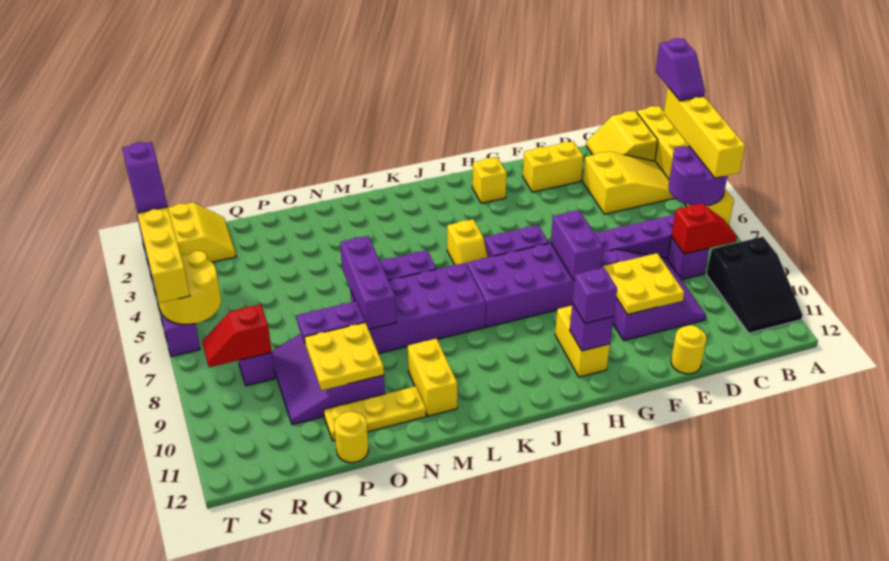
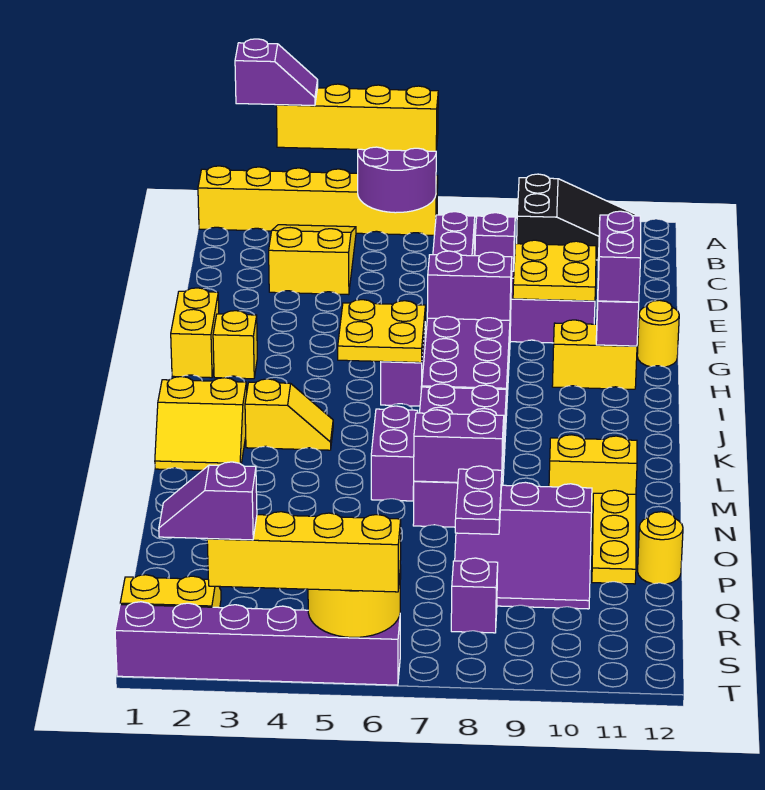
yellow slope B1:C2 level 1 top B -> yellow slope K1:L2 level 1 top K
red slope B8:C8 level 2 top C -> none
yellow brick E2:F2 level 1 -> yellow brick G1:H1 level 1
yellow round brick E12 level 1 -> yellow round brick G12 level 1
purple brick H11 level 3 -> purple brick G11:H11 level 3
yellow slope J5:J6 level 1 top 5 -> yellow slope K3:K4 level 1 top 3
purple brick N6:N8 level 2 -> purple brick N7:N8 level 2
yellow plate O9:P10 level 2 -> yellow plate H5:I6 level 2
red slope R8:S8 level 2 top R -> none
purple slope T2:T3 level 4 top 2 -> purple slope T2:T3 level 4 top 3

